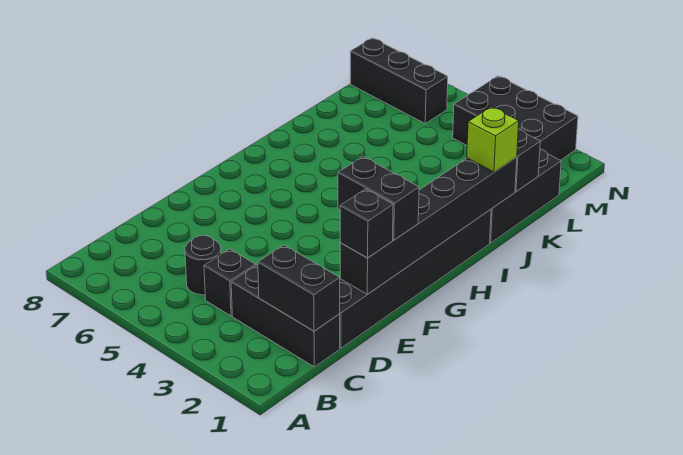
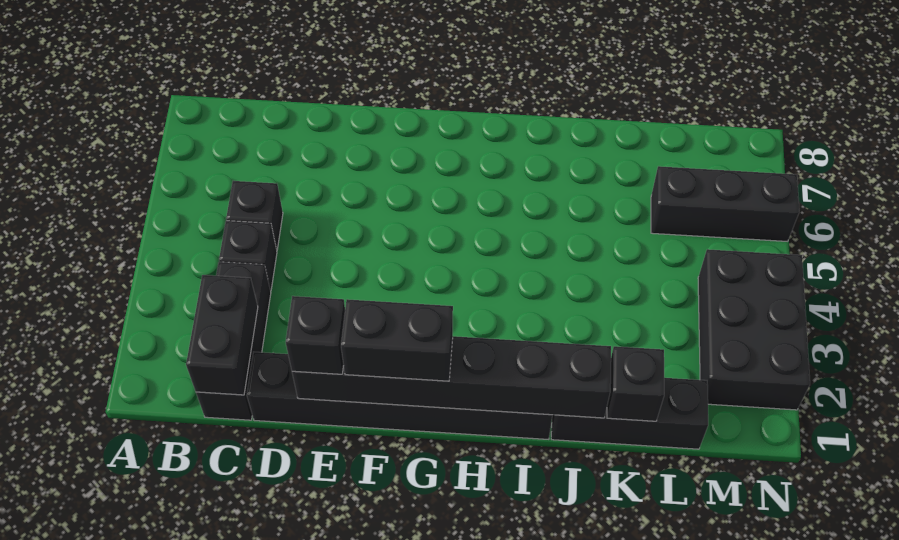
black round brick C5 level 1 -> black brick C5 level 1
black brick F1:F2 level 3 -> black brick F1:G1 level 3
lime brick J1 level 3 -> none
black brick M6:M8 level 1 -> black brick L6:N6 level 1

